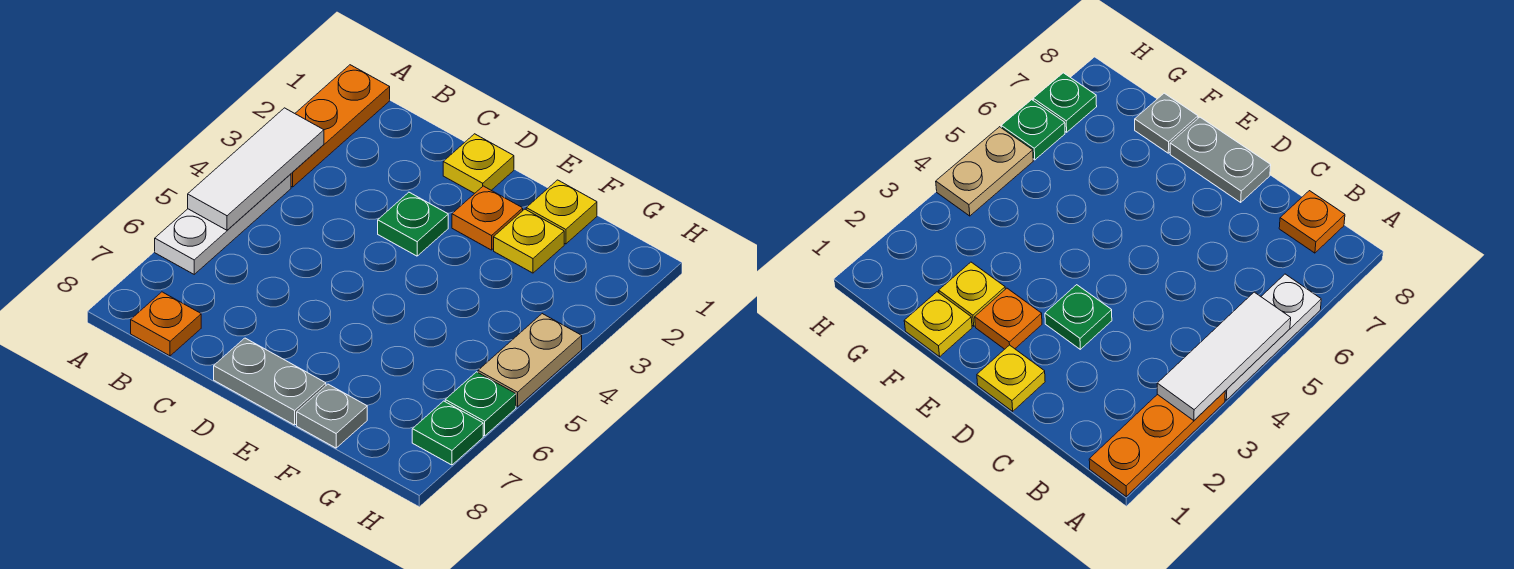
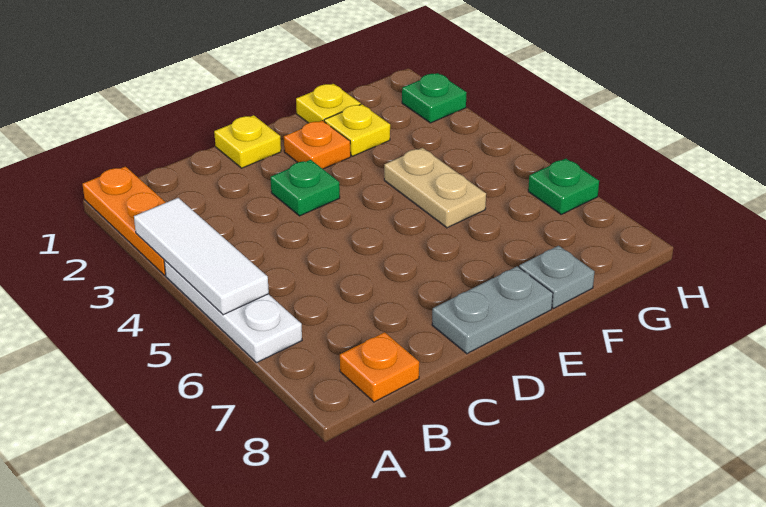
tan plate H4:H5 level 1 -> tan plate F4:F5 level 1
green plate H7 level 1 -> green plate H2 level 1

